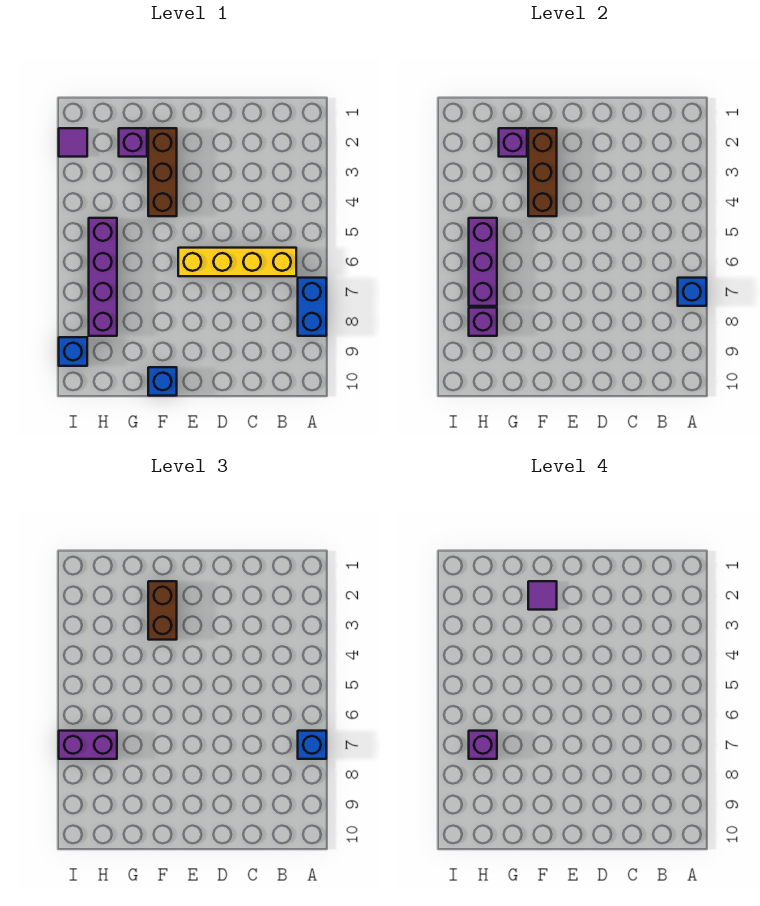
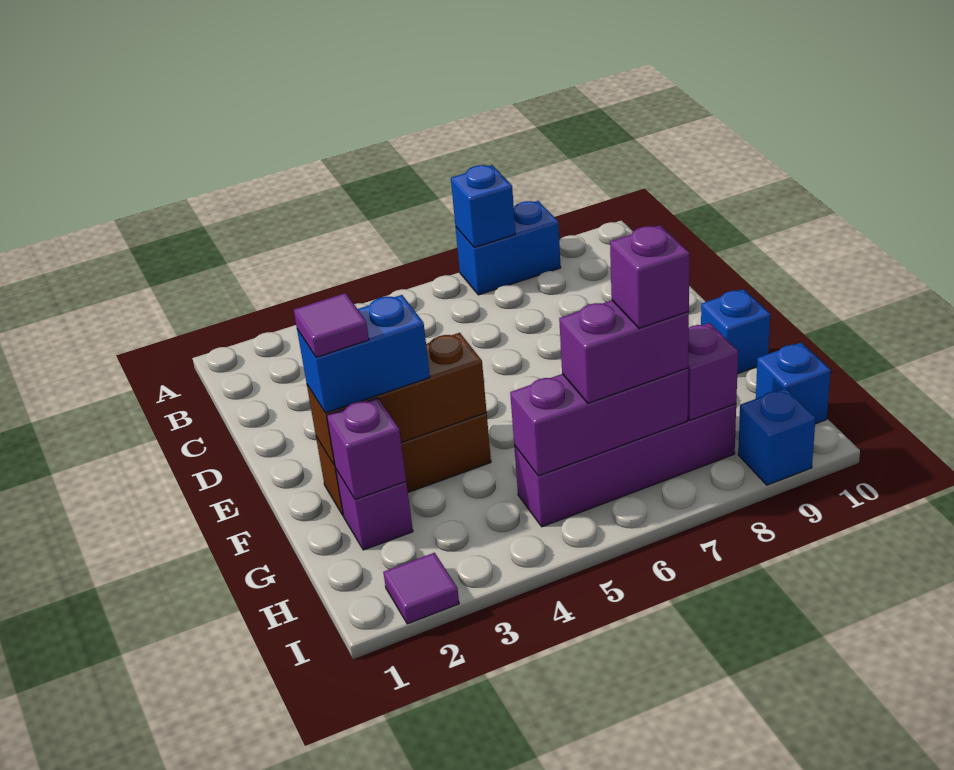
blue brick A7 level 3 -> blue brick H10 level 1
yellow brick B6:E6 level 1 -> none
brown brick F2:F3 level 3 -> blue brick F2:F3 level 3
purple brick H7:I7 level 3 -> purple brick H6:H7 level 3

